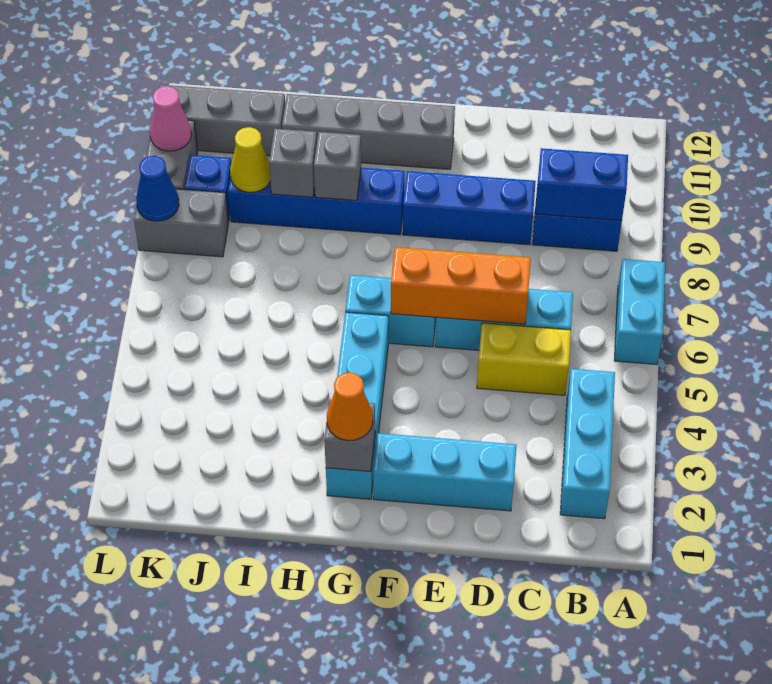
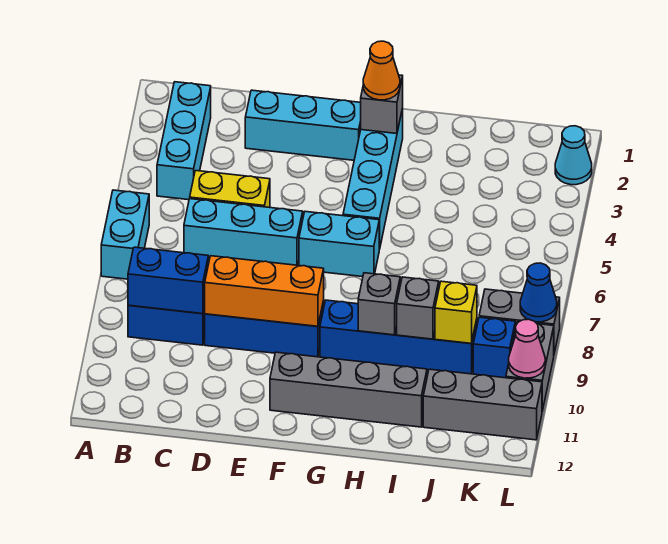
orange brick D6:F6 level 2 -> orange brick D9:F9 level 2
yellow cone J9 level 2 -> yellow brick J9 level 2
none -> cyan cone L2 level 1

